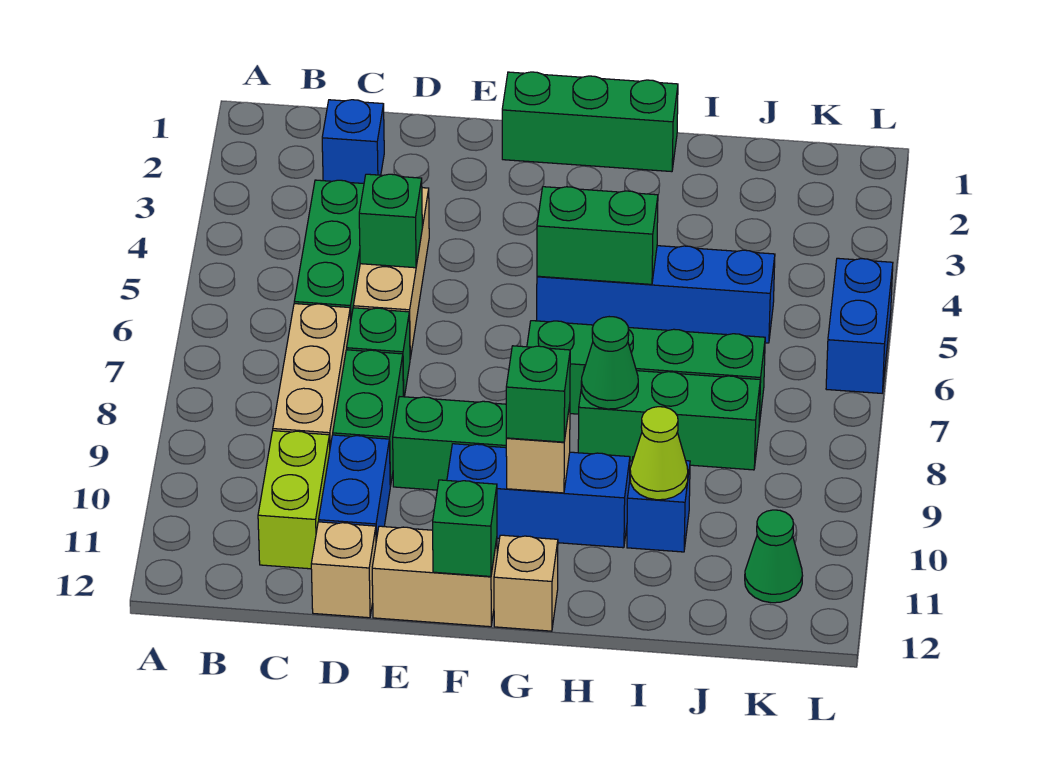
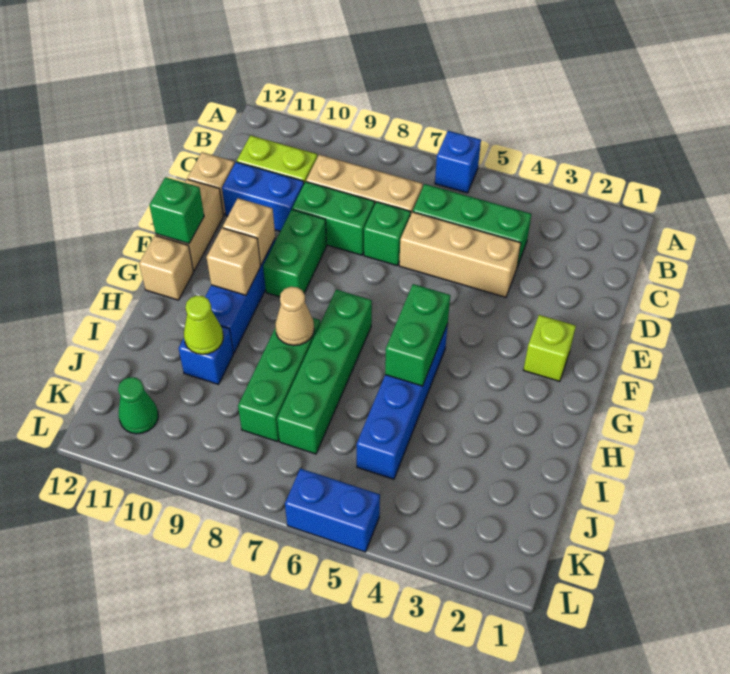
blue brick C2 level 1 -> blue brick A6 level 1
green brick D5 level 2 -> none
green brick F1:H1 level 1 -> none
none -> lime brick F2 level 1
none -> tan brick F10 level 2
green brick G10 level 3 -> none
green cone H8 level 2 -> tan cone H8 level 2

